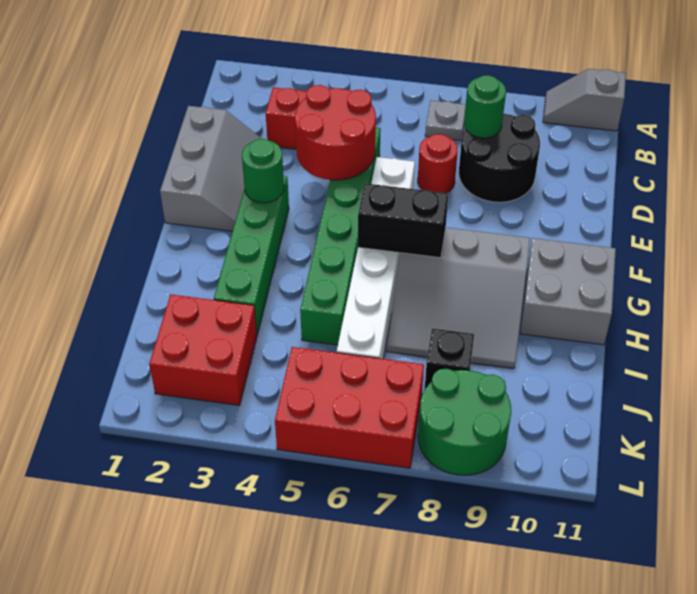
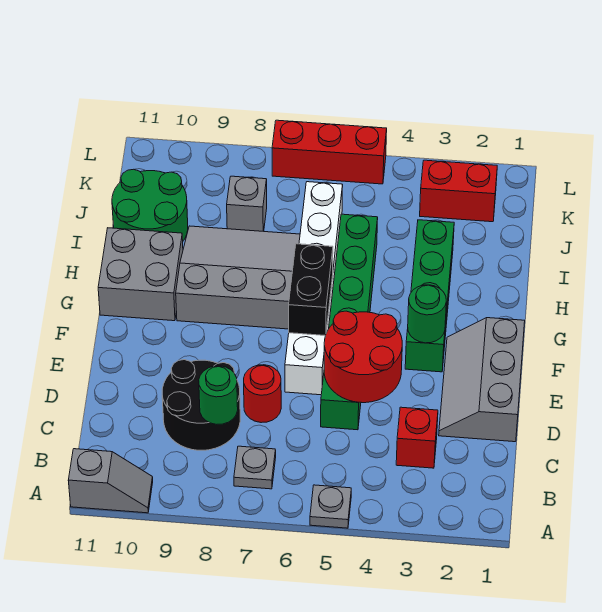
none -> grey plate A5 level 1
black brick G6:G7 level 2 -> black brick F6:G6 level 2
red brick J2:K3 level 1 -> red brick K2:K3 level 1
black brick J8 level 1 -> grey brick J8 level 1
red brick K5:L7 level 1 -> red brick L5:L7 level 1
green round brick K8:L9 level 1 -> green round brick I10:J11 level 1

